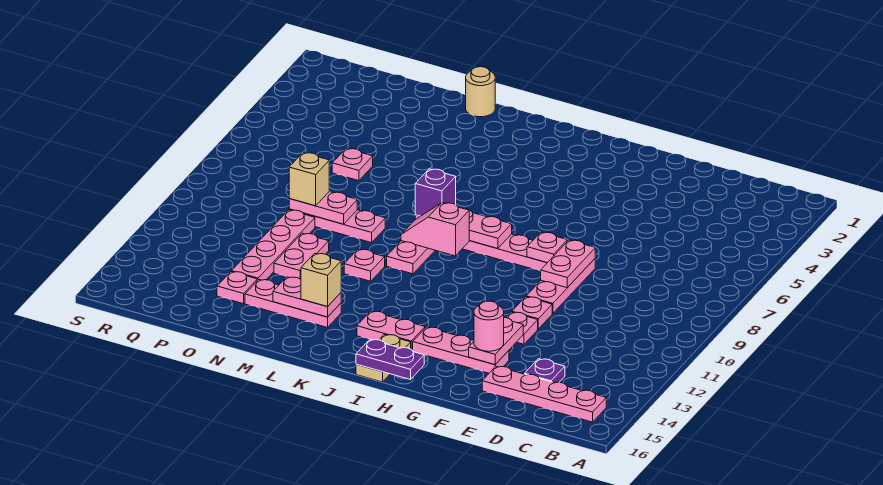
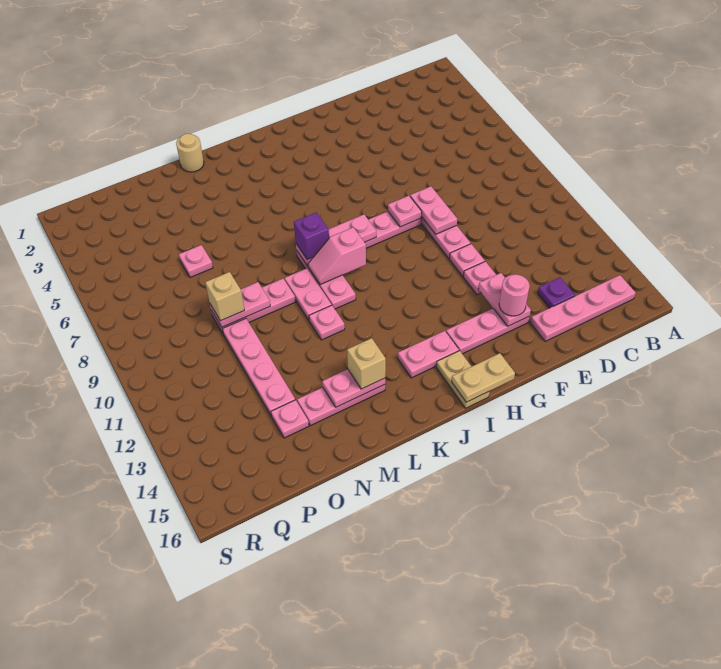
purple plate H16:I16 level 2 -> tan plate H16:I16 level 2
pink plate N11:N12 level 1 -> pink plate L9:L10 level 1

